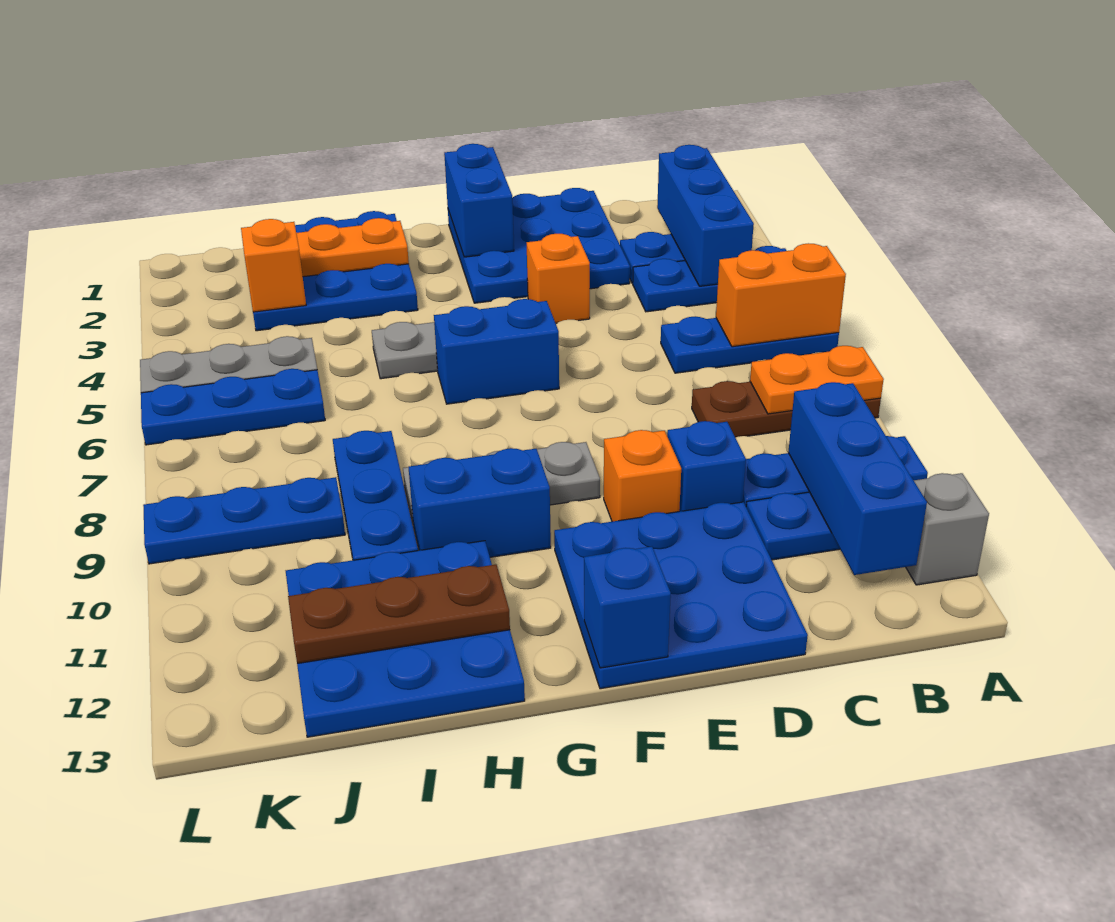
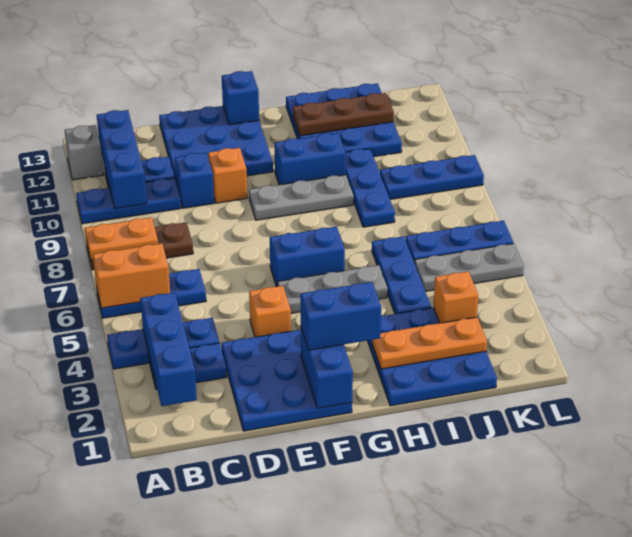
none -> blue brick F2:G2 level 3
none -> blue plate I4:I6 level 1

